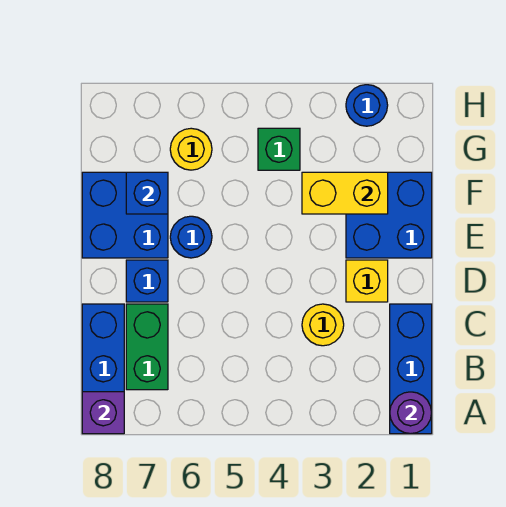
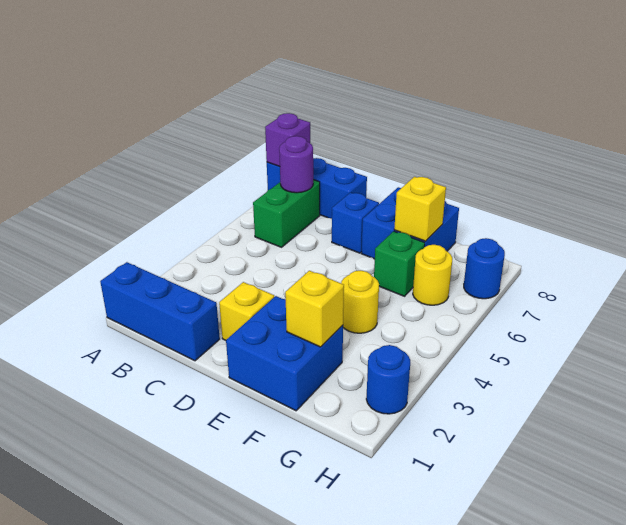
purple round brick A1 level 2 -> purple round brick B7 level 2
green brick B7:C7 level 1 -> green brick B6:B7 level 1
yellow round brick C3 level 1 -> yellow round brick F4 level 1
blue round brick E6 level 1 -> blue round brick H7 level 1
yellow brick F2:F3 level 2 -> yellow brick F2 level 2
blue brick F7 level 2 -> yellow brick F7 level 2
green brick G4 level 1 -> green brick F6 level 1

